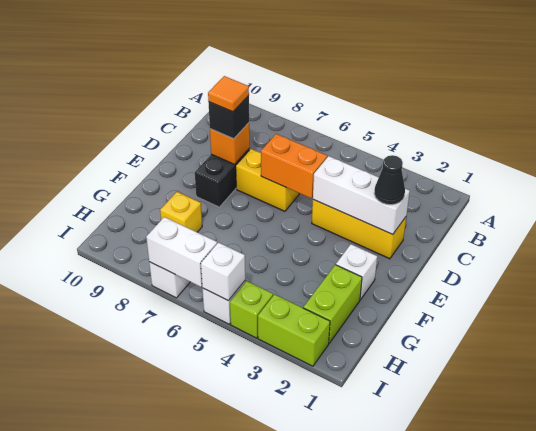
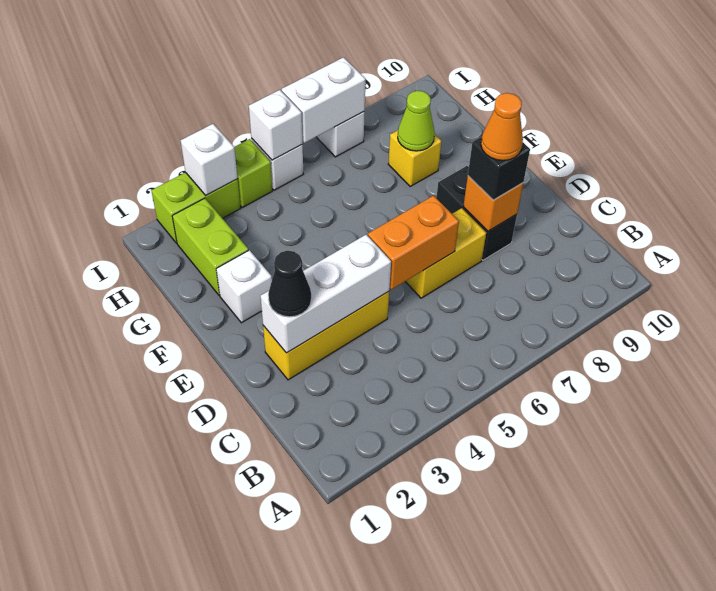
orange tile D8 level 4 -> orange cone D8 level 4
none -> lime cone G8 level 2
none -> white brick I3 level 2

